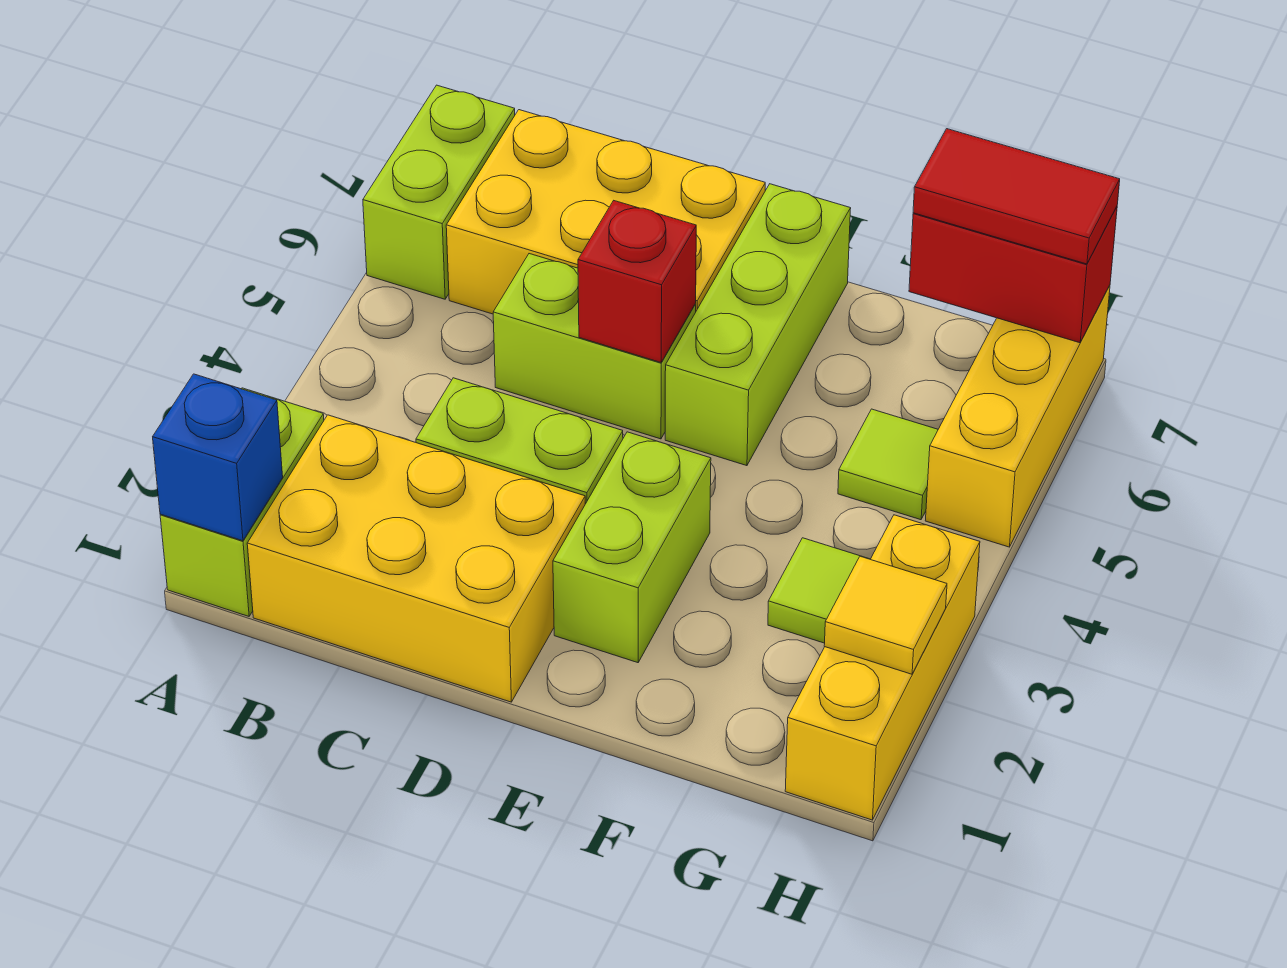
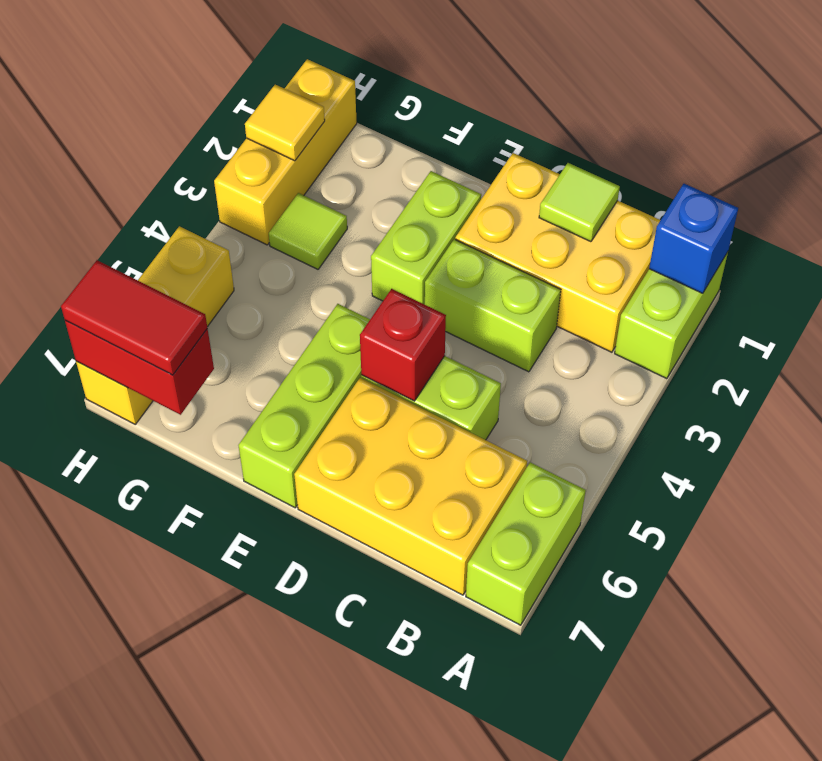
lime tile G5 level 1 -> lime tile C1 level 2

